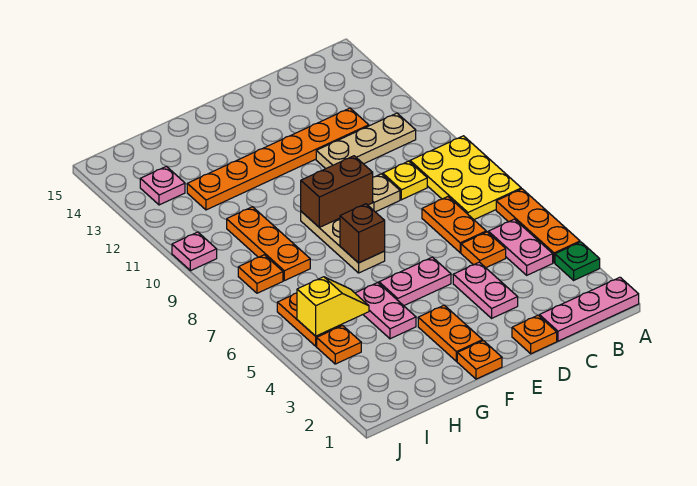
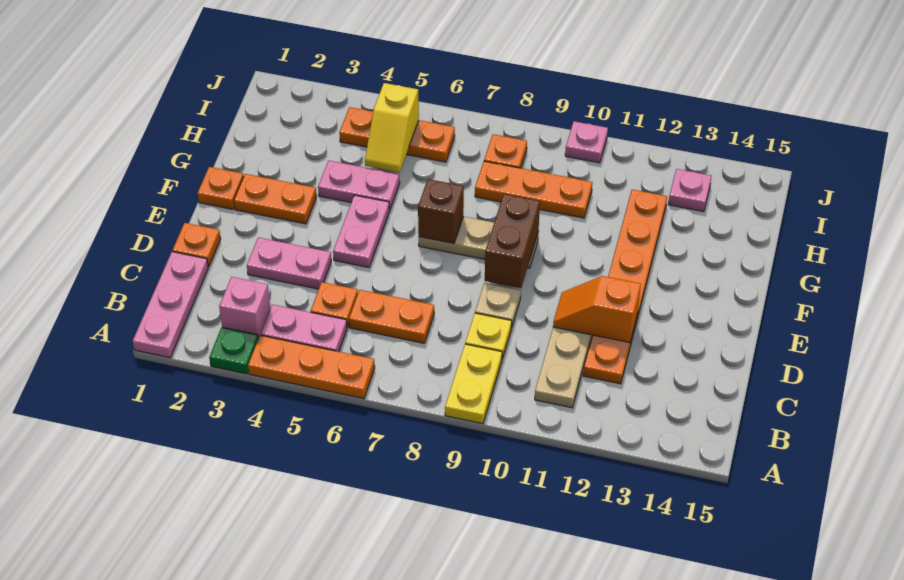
yellow plate A7:B9 level 1 -> yellow plate A9:B9 level 1
none -> pink brick B3 level 1
none -> orange slope D11:D12 level 2 top 12

